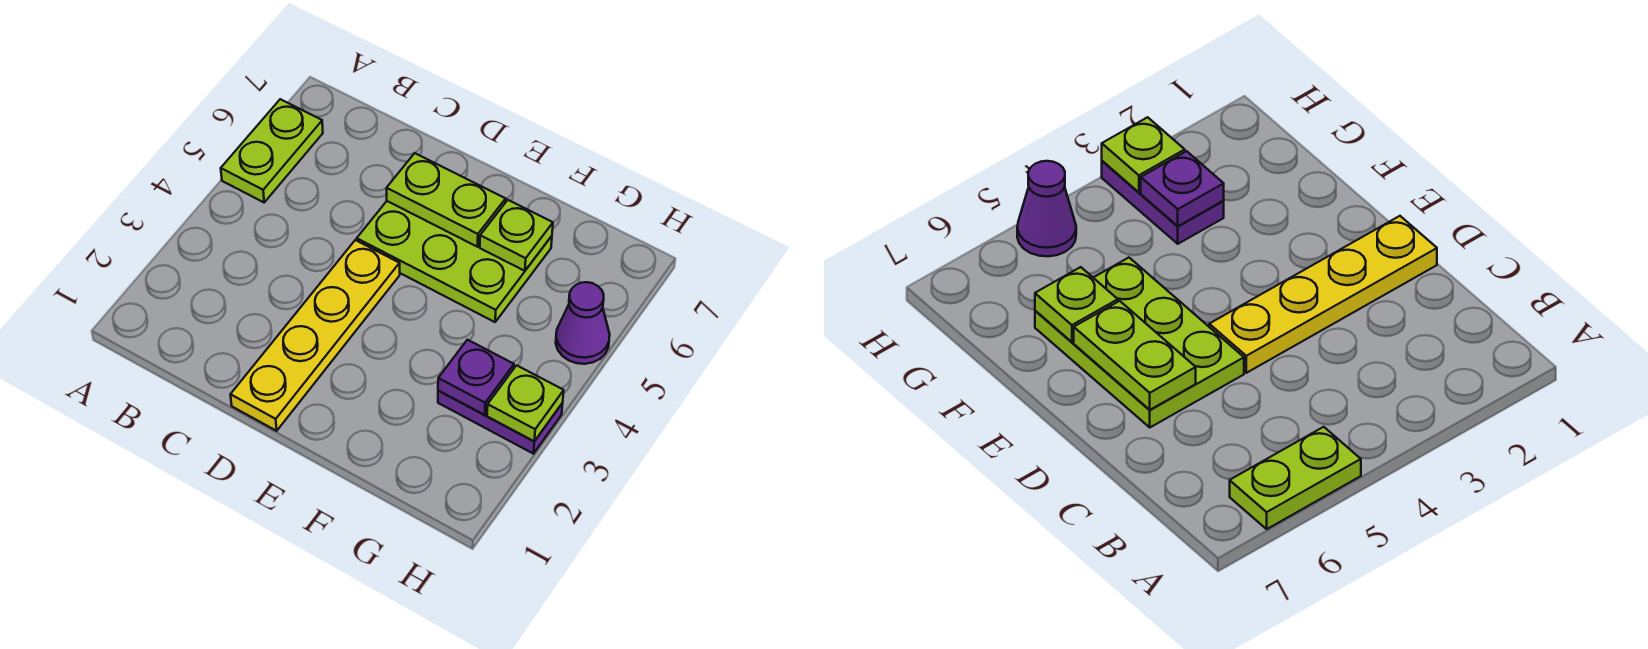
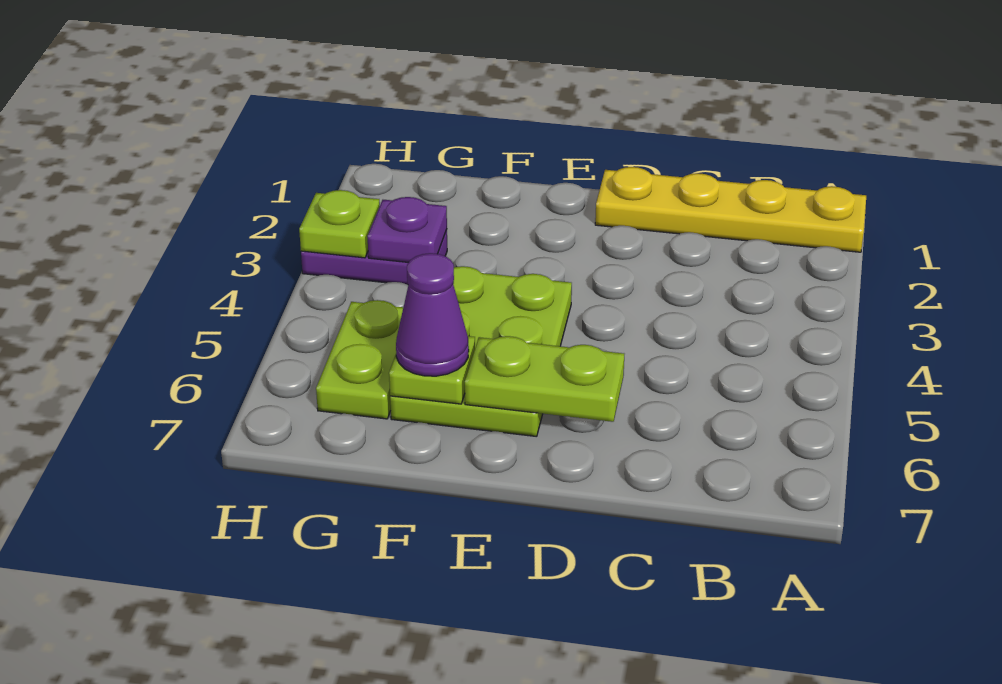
lime plate A5:A6 level 1 -> lime plate G5:G6 level 1
yellow plate D1:D4 level 1 -> yellow plate A1:D1 level 1
lime plate D5:F6 level 1 -> lime plate E4:F6 level 1
purple cone H5 level 1 -> purple cone F6 level 3

